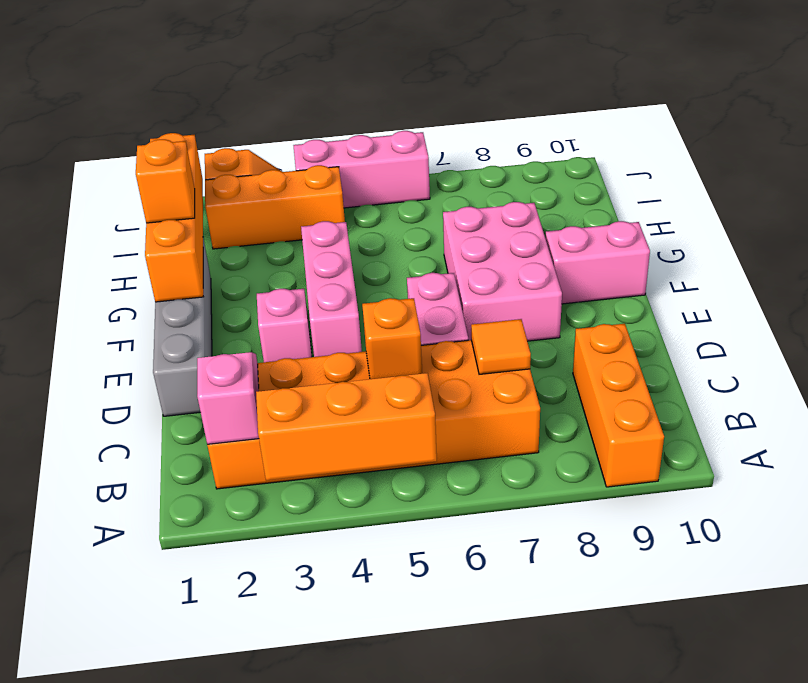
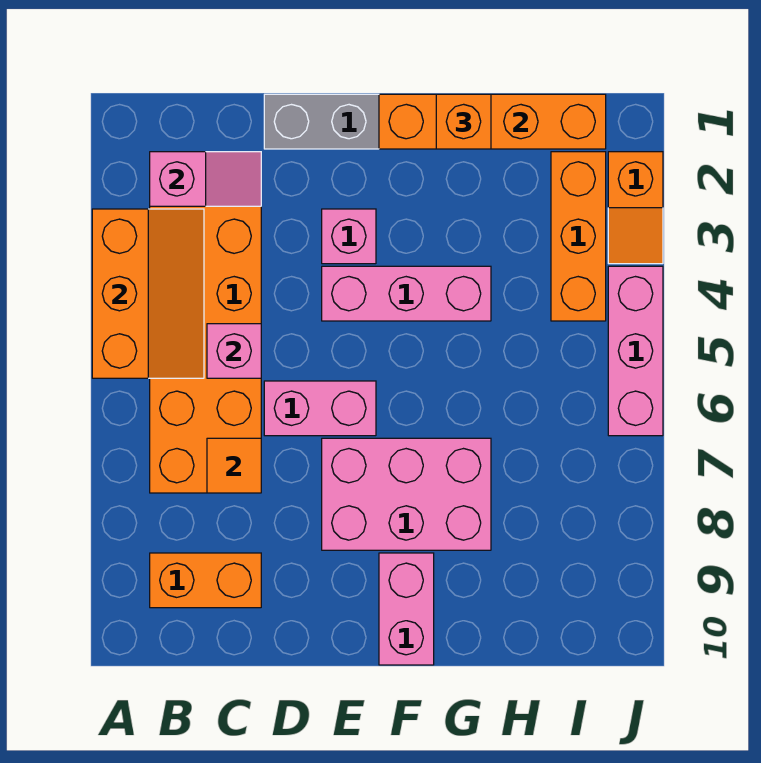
orange brick A9:C9 level 1 -> orange brick B9:C9 level 1
orange brick C5 level 2 -> pink brick C5 level 2

